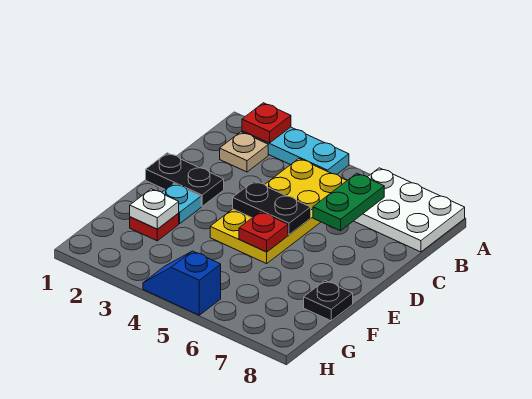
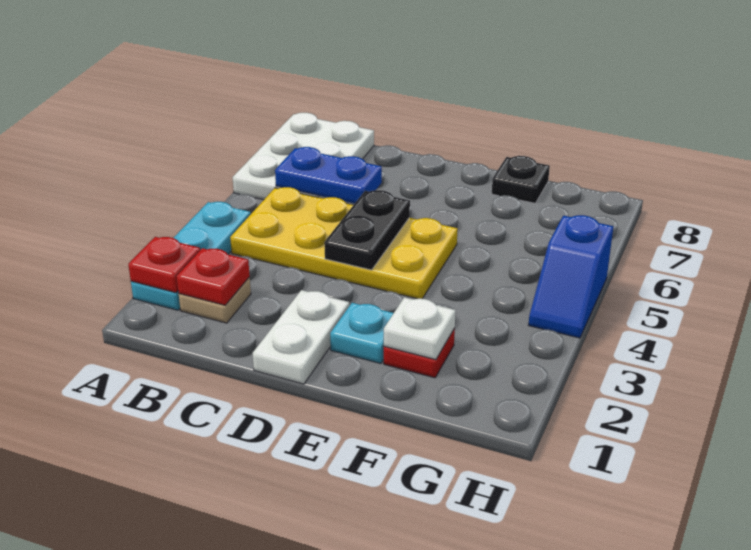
green plate B6:C6 level 2 -> blue plate B6:C6 level 2
black plate D1:D2 level 1 -> white plate D1:D2 level 1
red plate E5 level 2 -> red plate B2 level 2

